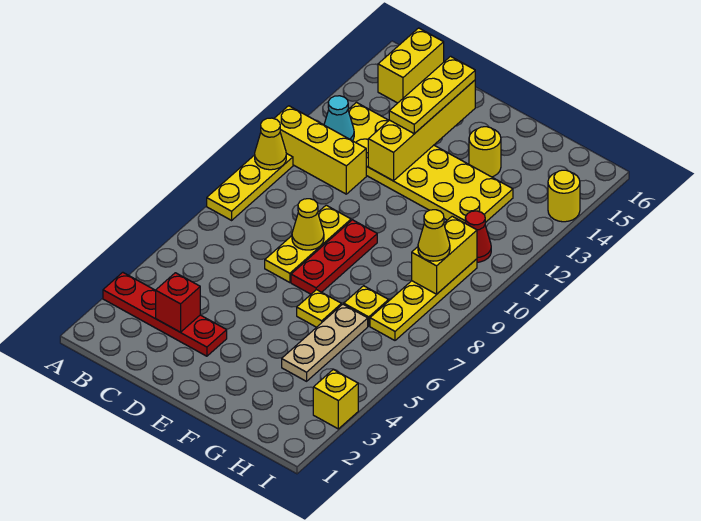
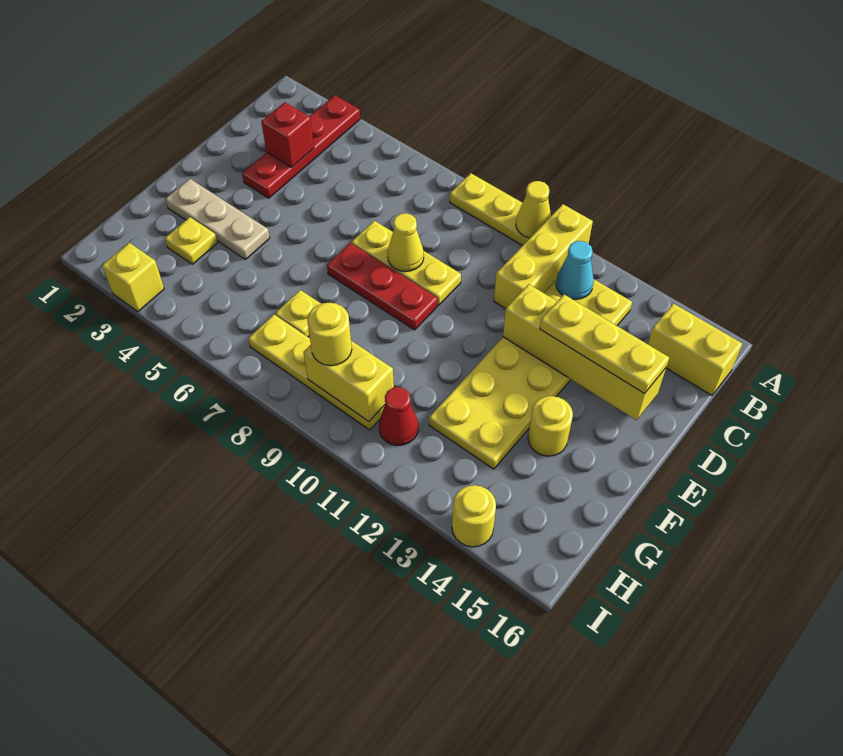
yellow plate F6 level 1 -> yellow plate G3 level 1
tan plate G4:G6 level 1 -> tan plate F2:F4 level 1
yellow cone H9 level 3 -> yellow round brick H9 level 3

